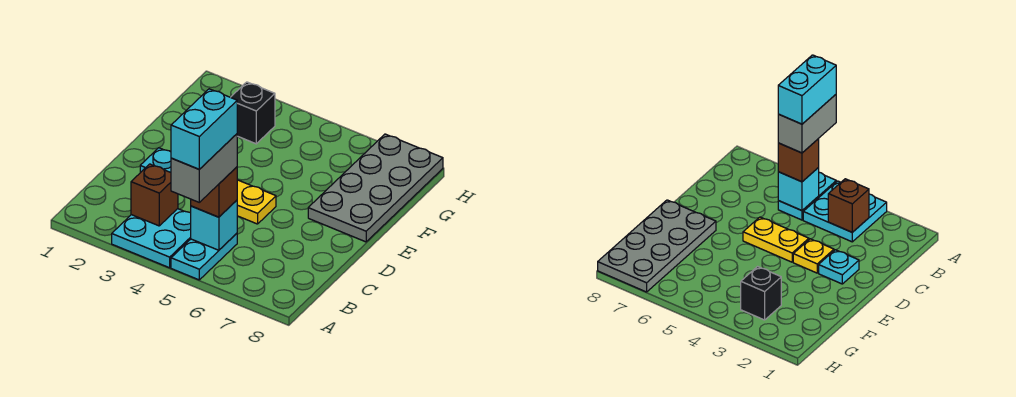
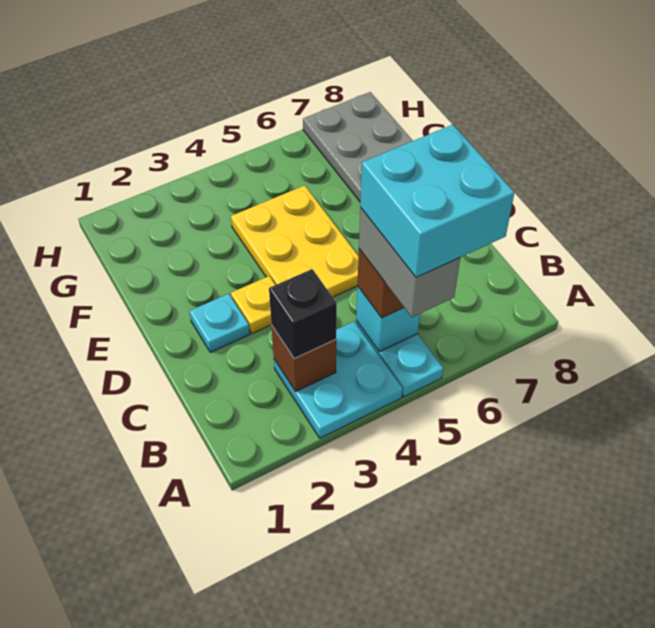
cyan brick A5:B5 level 5 -> cyan brick A5:B6 level 5
yellow plate D4:D5 level 1 -> yellow plate D4:F5 level 1
black brick G3 level 1 -> black brick B3 level 3

